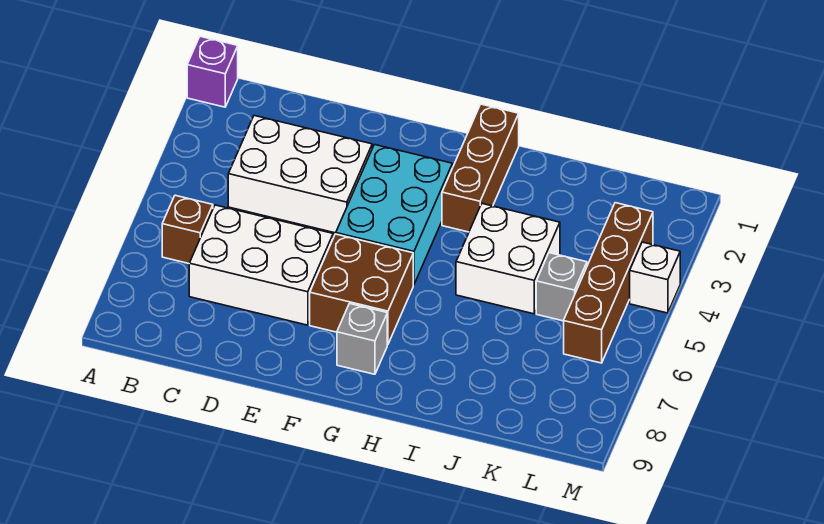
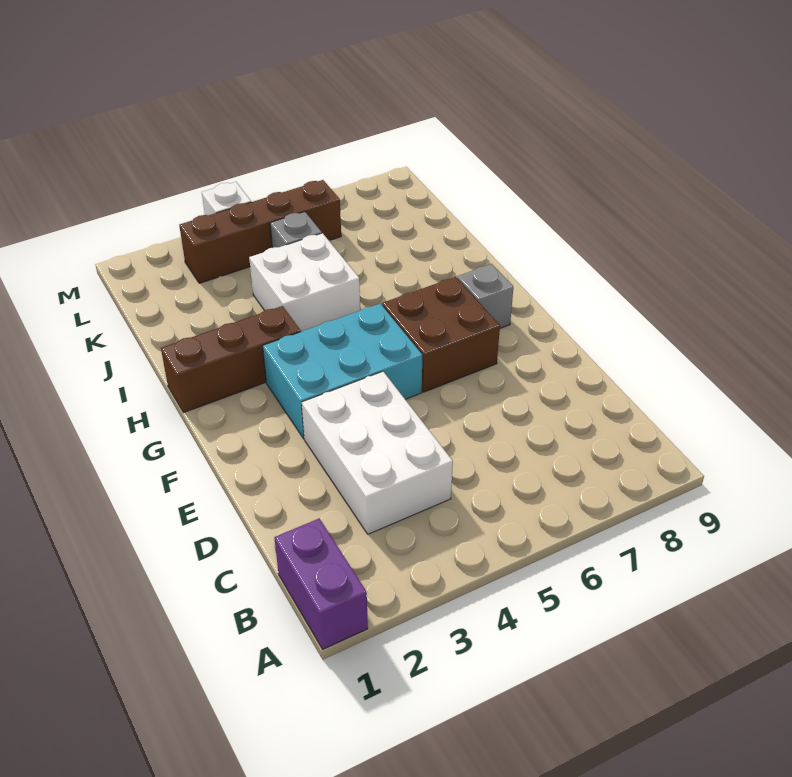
purple brick A1 level 1 -> purple brick A1:B1 level 1
brown brick B6 level 1 -> none
white brick C6:E7 level 1 -> none

